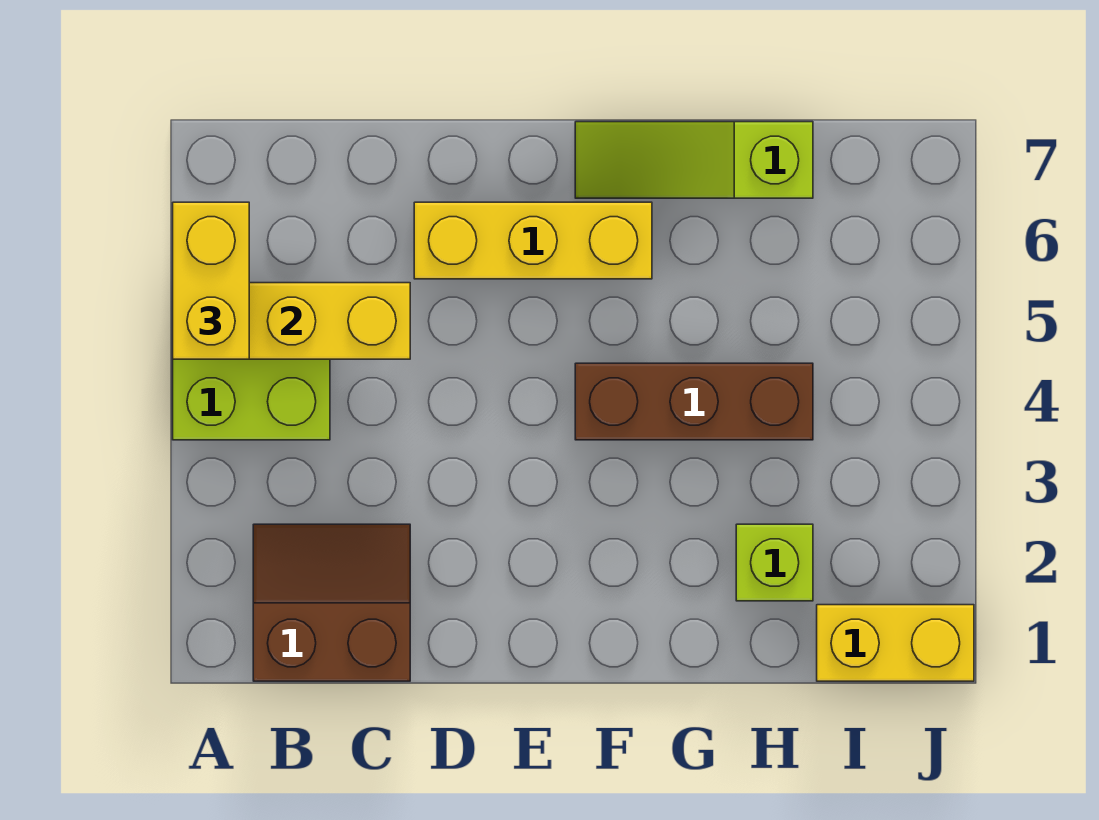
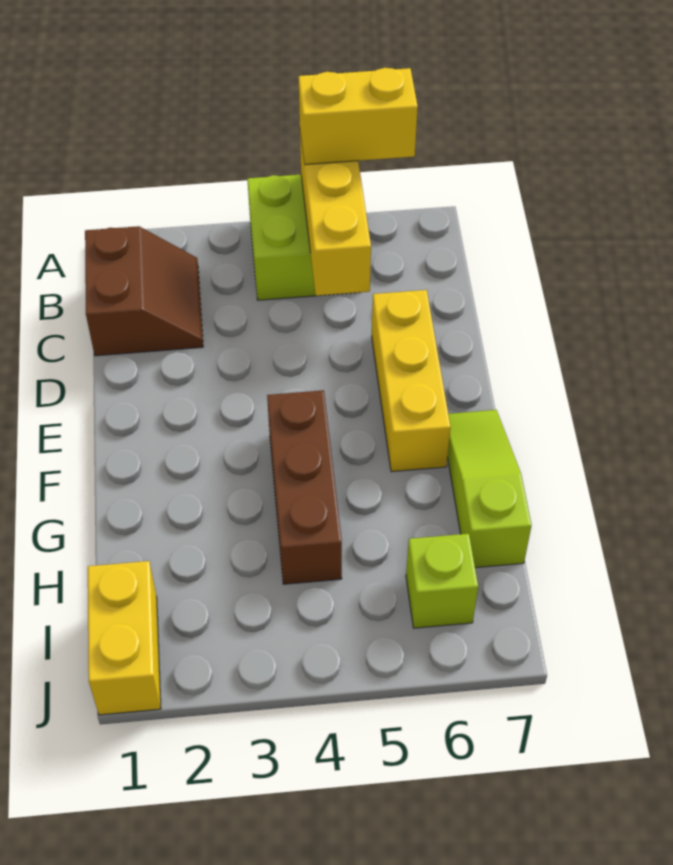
lime brick H2 level 1 -> lime brick I6 level 1

